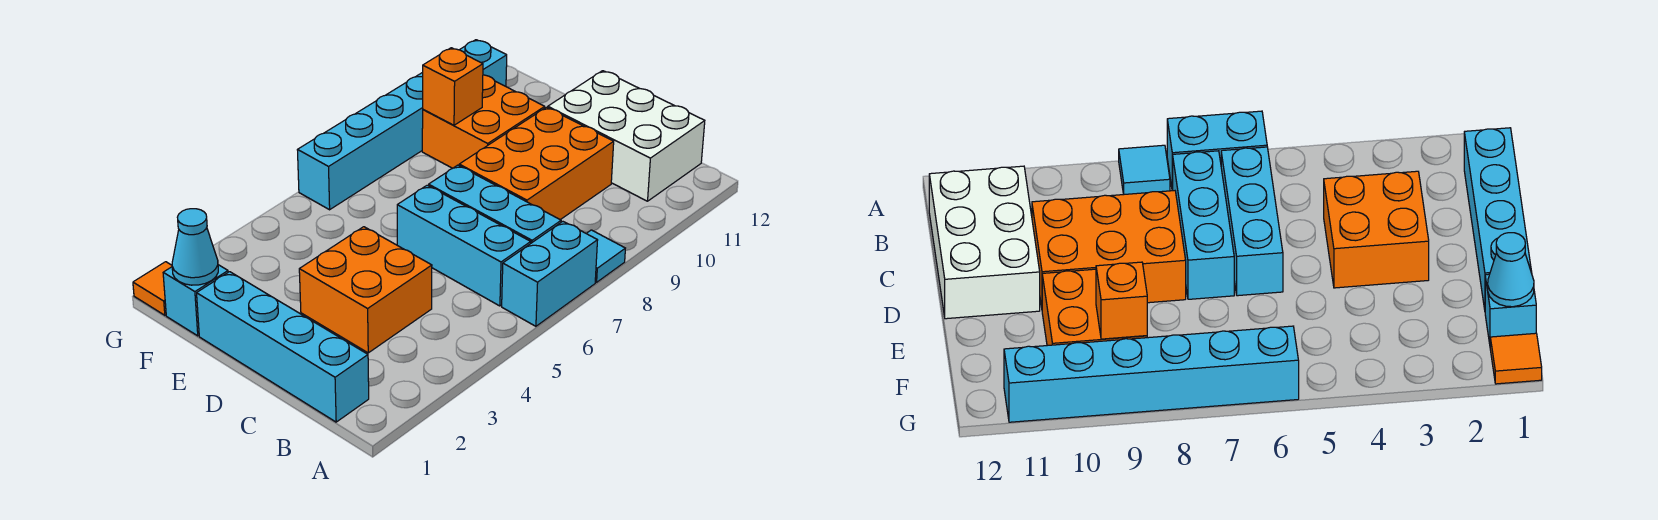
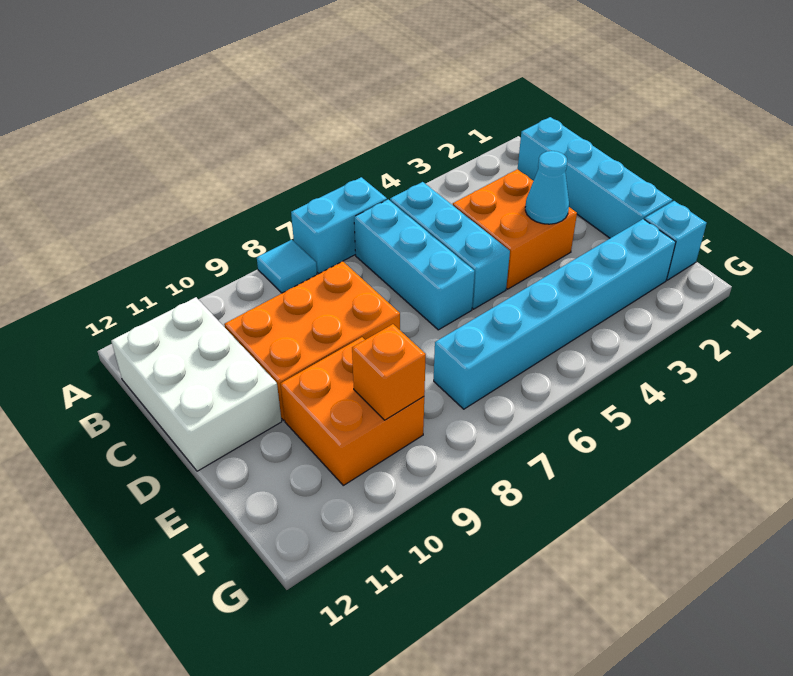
cyan brick B7:D7 level 1 -> cyan brick B5:D5 level 1
cyan cone F1 level 2 -> cyan cone D3 level 2
orange tile G1 level 1 -> none
cyan brick G6:G11 level 1 -> cyan brick F2:F7 level 1

